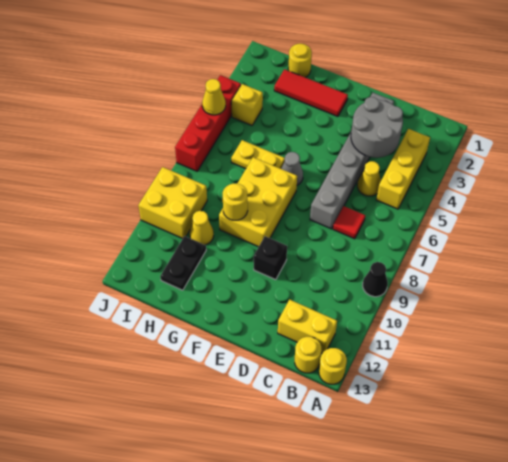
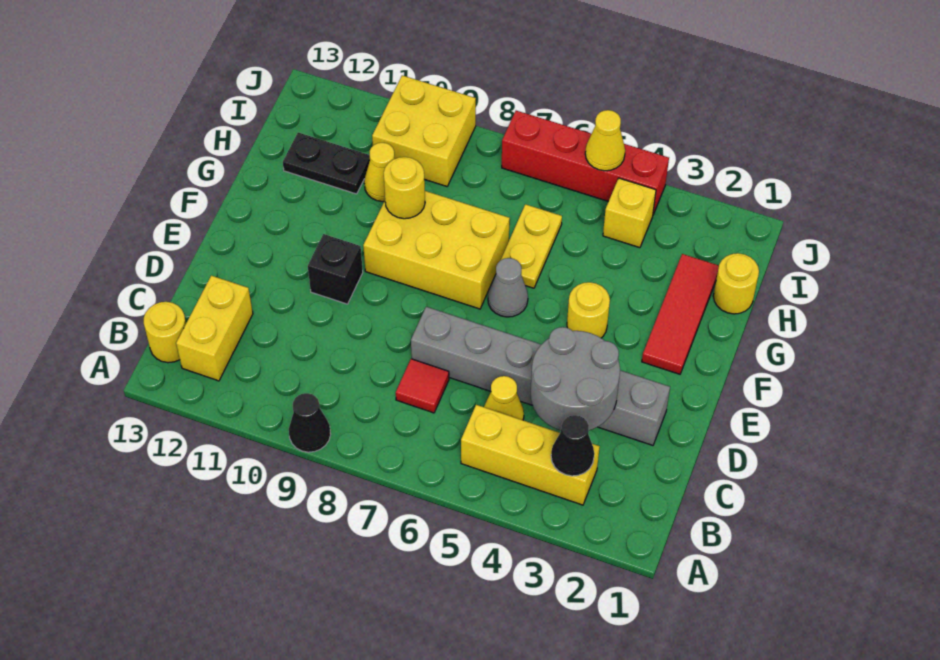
yellow round brick A13 level 1 -> yellow round brick F4 level 1
none -> black cone B3 level 2

